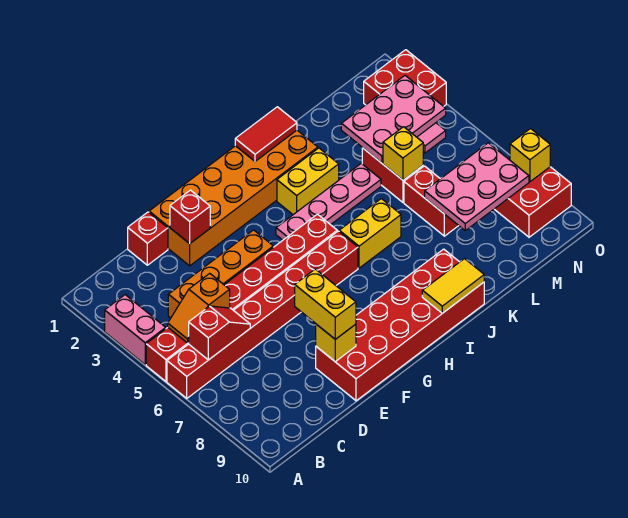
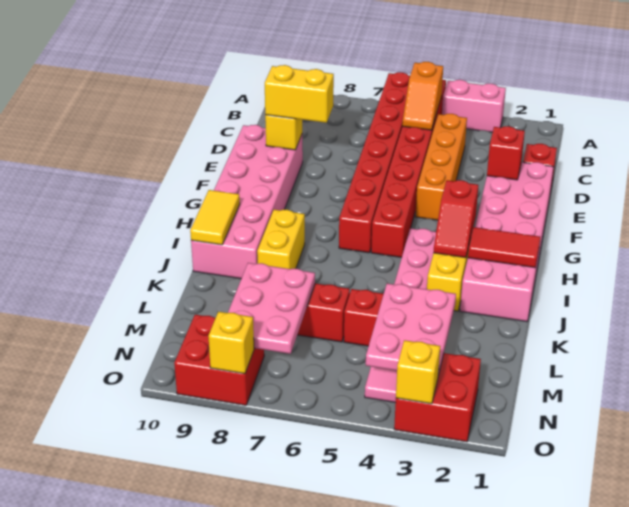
orange slope B5:C5 level 2 top C -> orange slope B5:C5 level 2 top B
red slope B6:C6 level 2 top B -> red slope H3:I3 level 2 top H
orange brick E1:J2 level 1 -> pink brick E1:J2 level 1
red brick E9:J10 level 1 -> pink brick E9:J10 level 1
red tile I1:J1 level 2 -> red tile I1:I2 level 2
yellow brick I6:J6 level 1 -> yellow brick I8:J8 level 1
yellow brick L5 level 2 -> yellow brick O3 level 2

